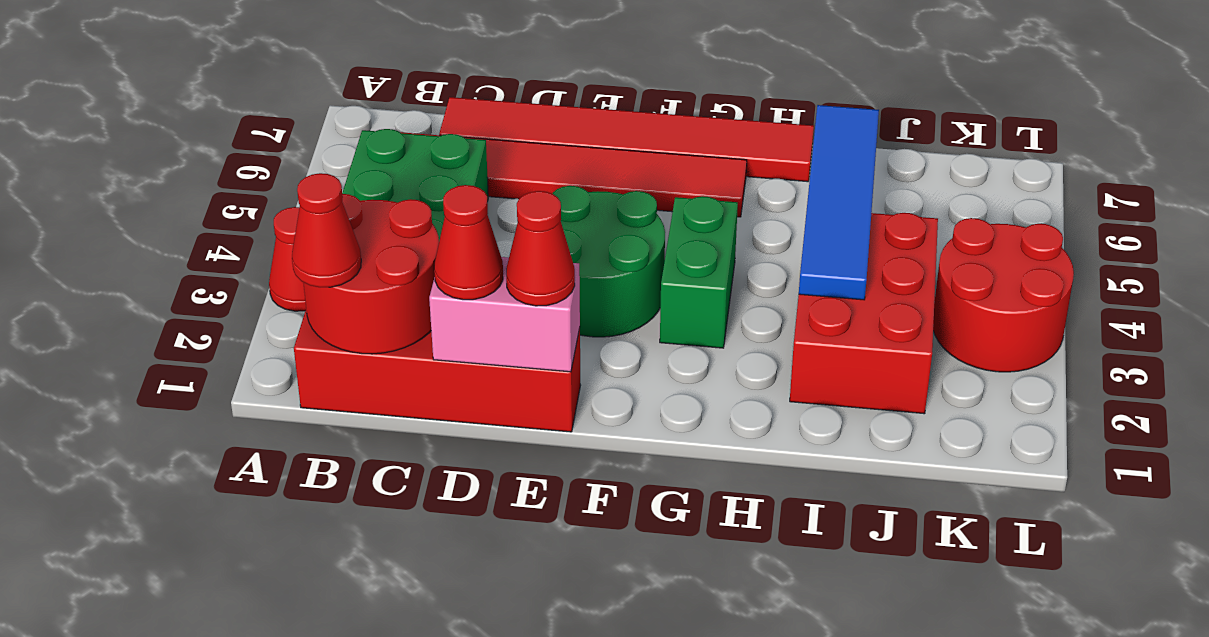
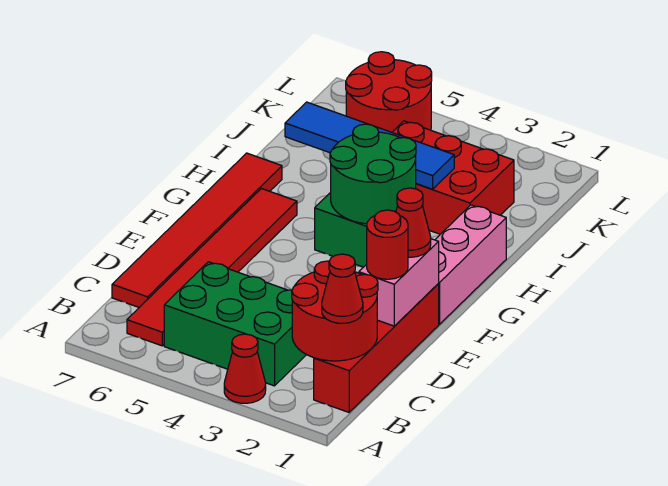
red cone D1 level 3 -> red round brick D1 level 3
green round brick E3:F4 level 1 -> green round brick G3:H4 level 2
none -> pink brick F1:H1 level 1
red round brick K3:L4 level 1 -> red round brick K5:L6 level 1

